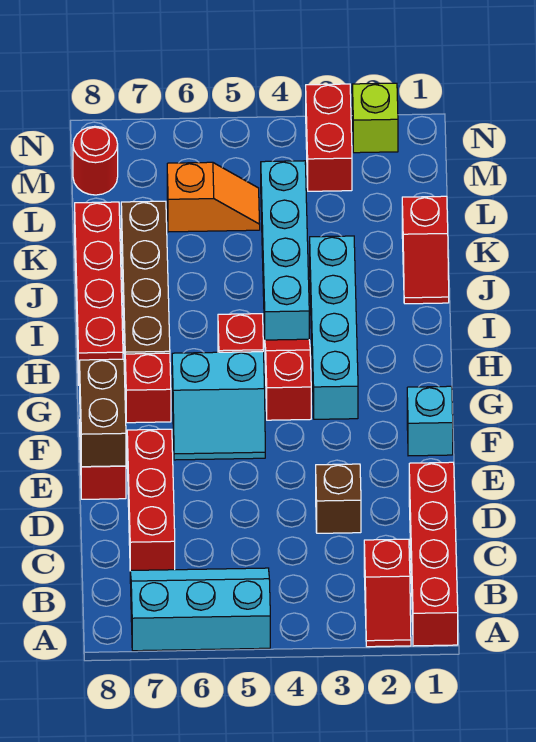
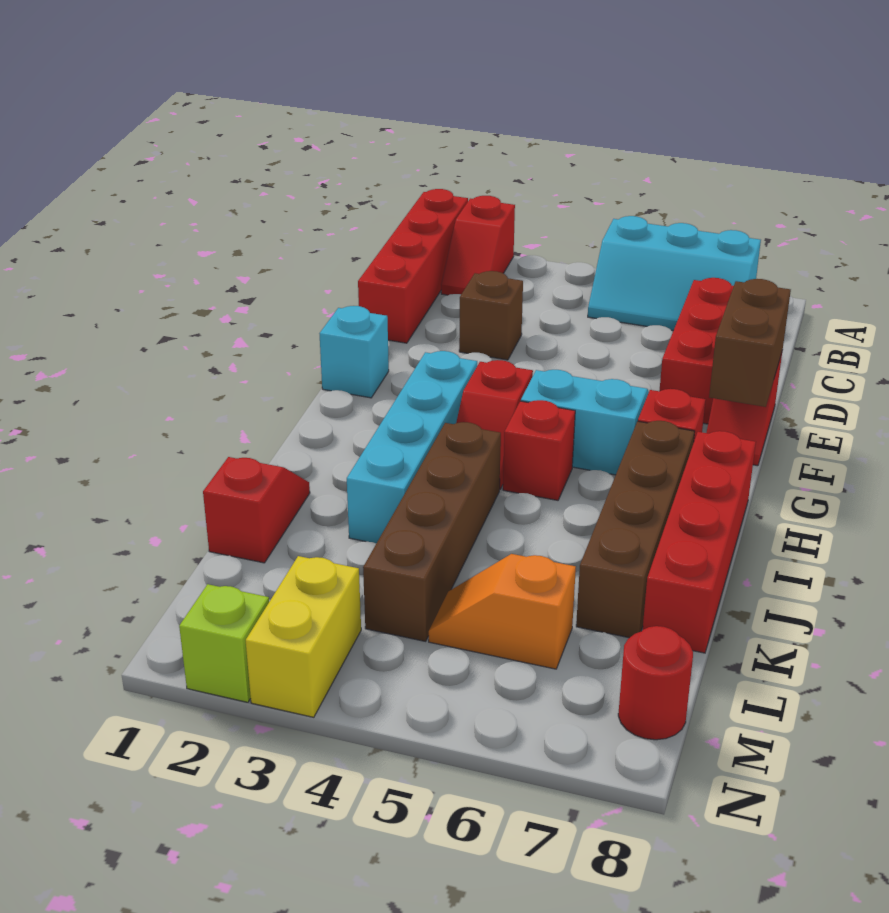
red slope A2:B2 level 1 top B -> red slope A2:B2 level 1 top A
cyan brick I4:L4 level 1 -> brown brick I4:L4 level 1
red brick M3:N3 level 1 -> yellow brick M3:N3 level 1

